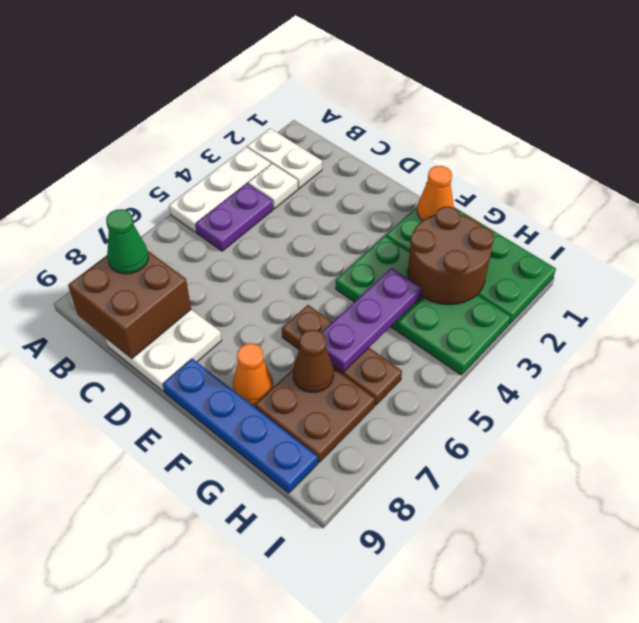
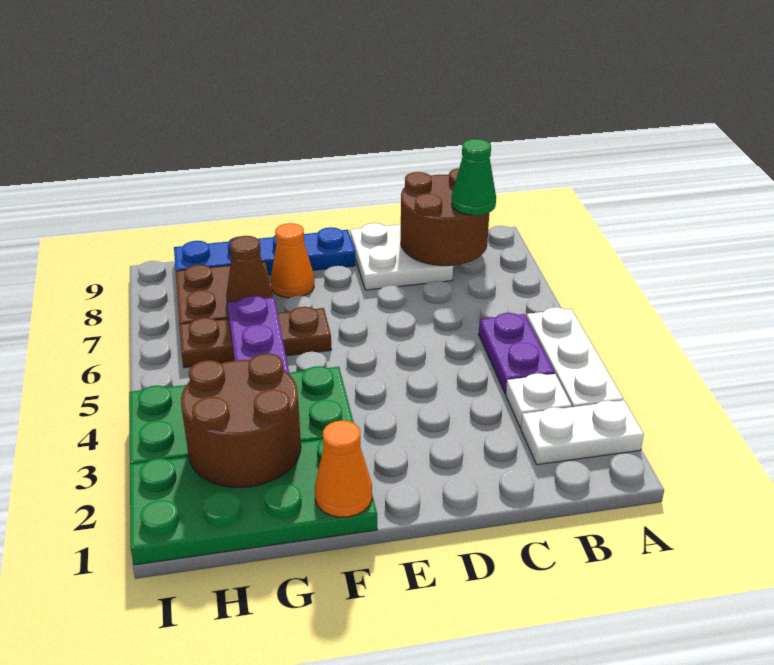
brown brick B8:C9 level 2 -> brown round brick B8:C9 level 2

